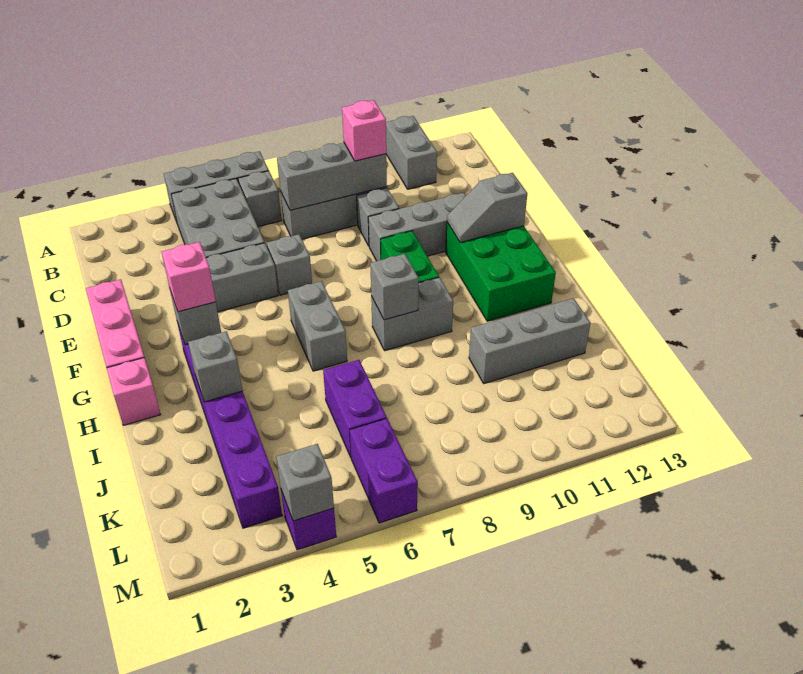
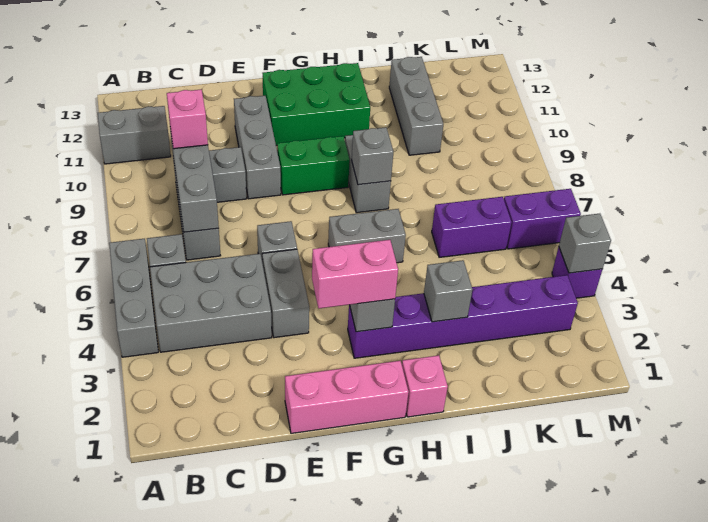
grey slope F11:F12 level 2 top 12 -> none
pink brick G3 level 3 -> pink brick F3:G3 level 3

